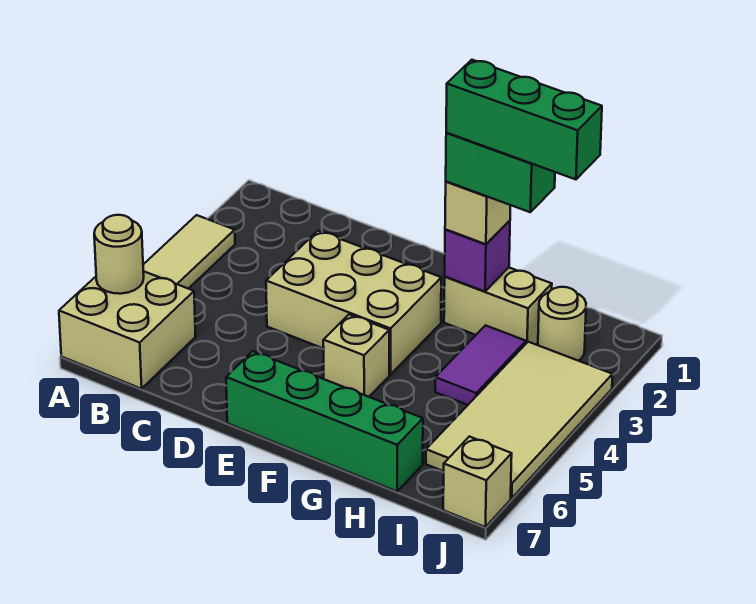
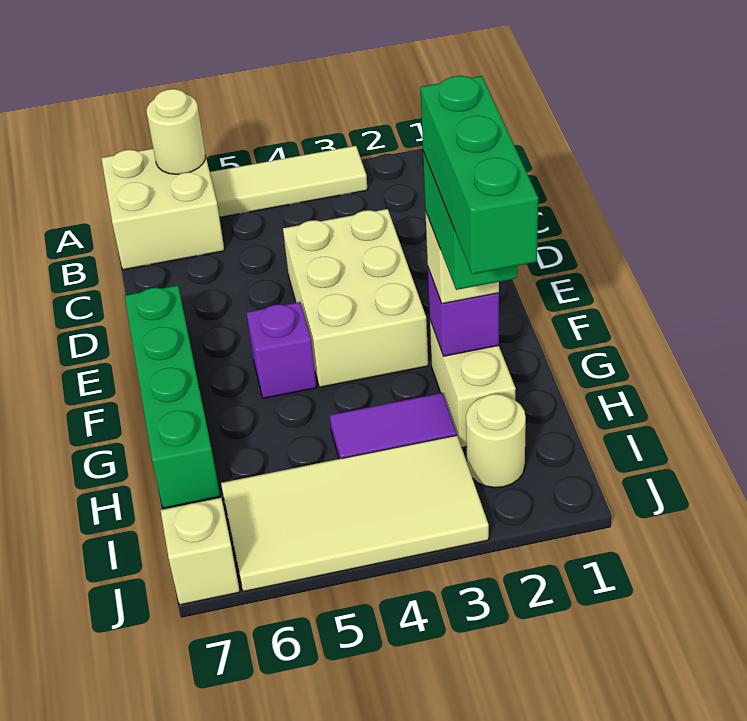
tan brick F5 level 1 -> purple brick F5 level 1

